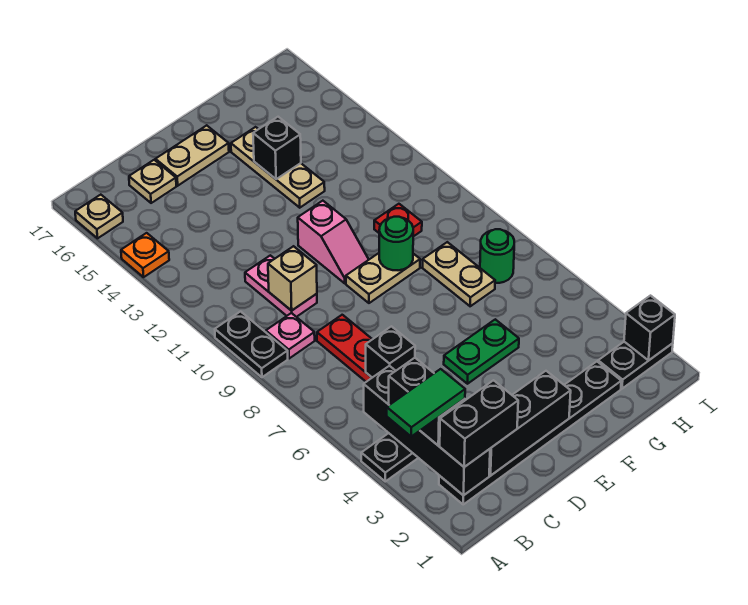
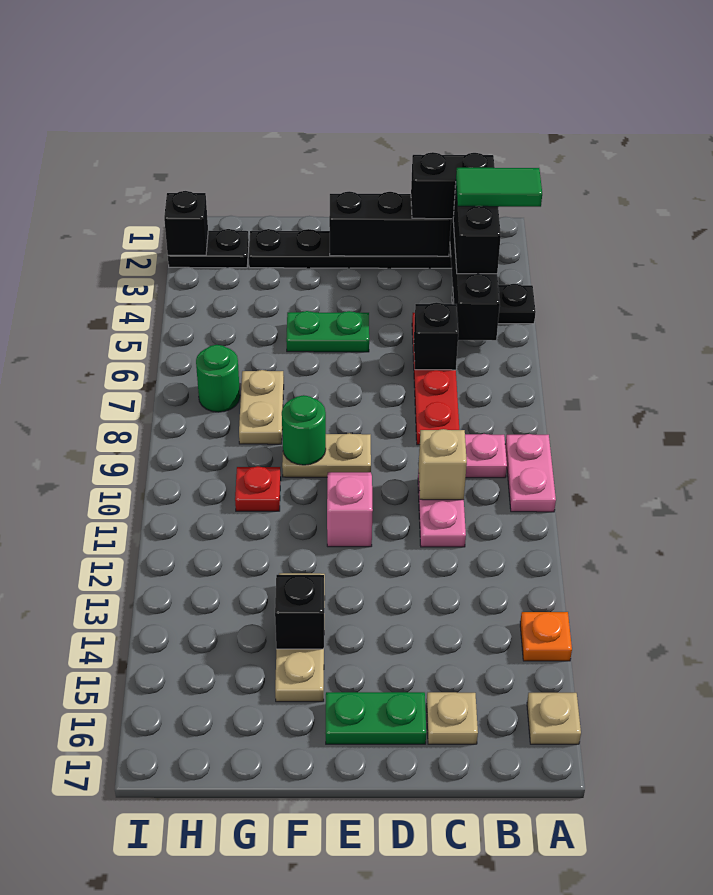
black plate A9:A10 level 1 -> pink plate A9:A10 level 1
tan plate D16:E16 level 1 -> green plate D16:E16 level 1

